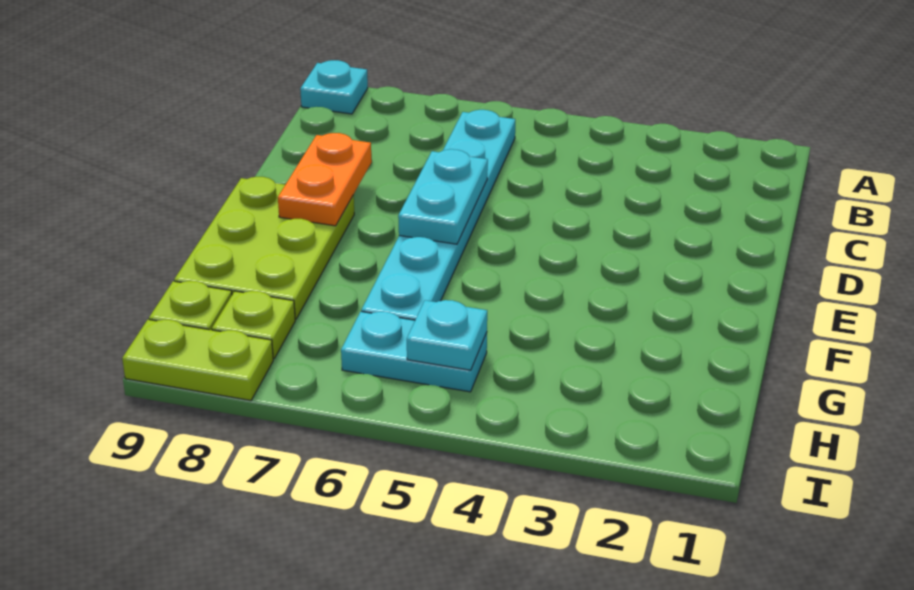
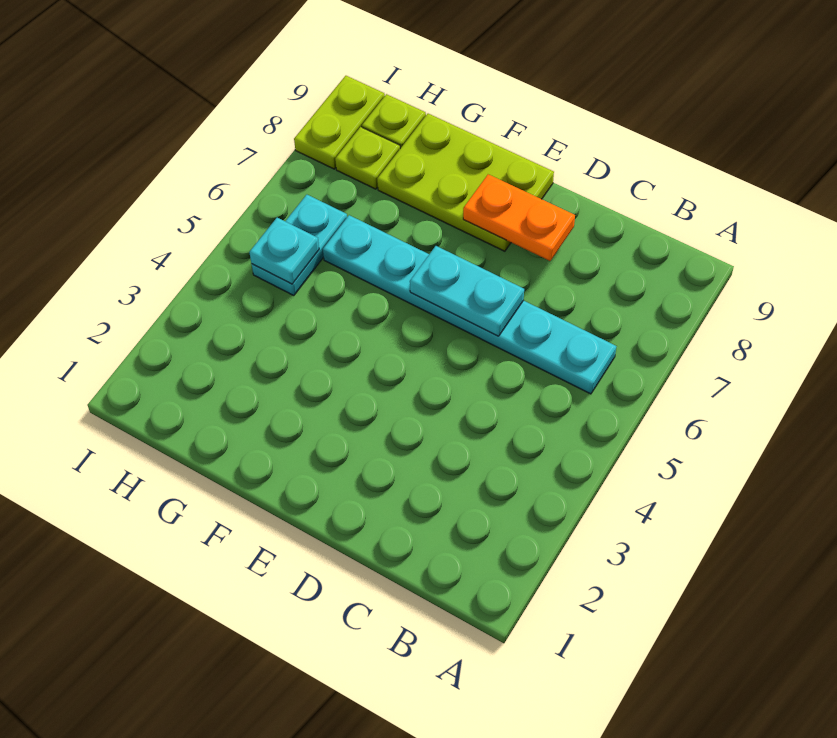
cyan plate A9 level 1 -> none

